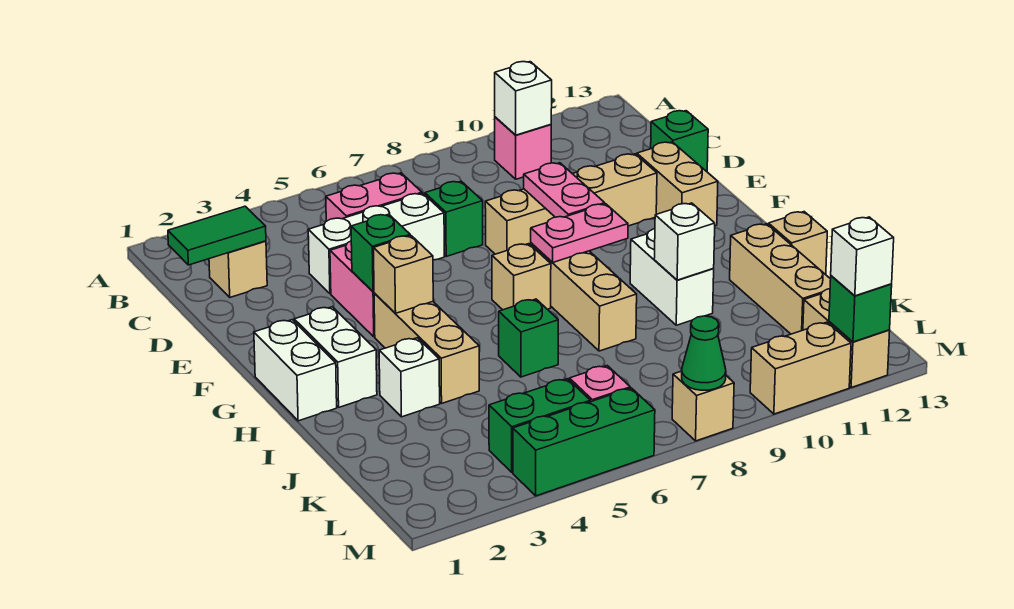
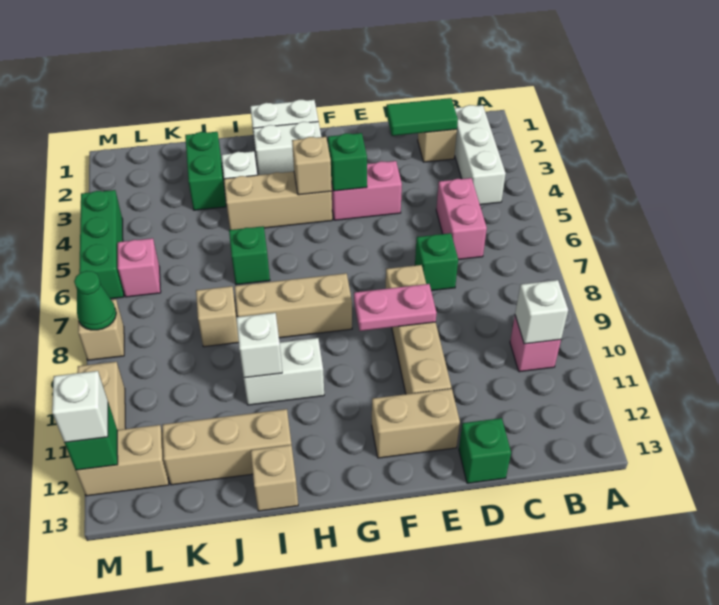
green tile C1:C2 level 2 -> green tile C2:D2 level 2
white brick D4:D6 level 1 -> white brick B2:B4 level 1
tan brick G7 level 1 -> tan brick J8 level 1
pink plate G8:G9 level 2 -> none
green brick L4:L5 level 1 -> green brick J2:J3 level 1

